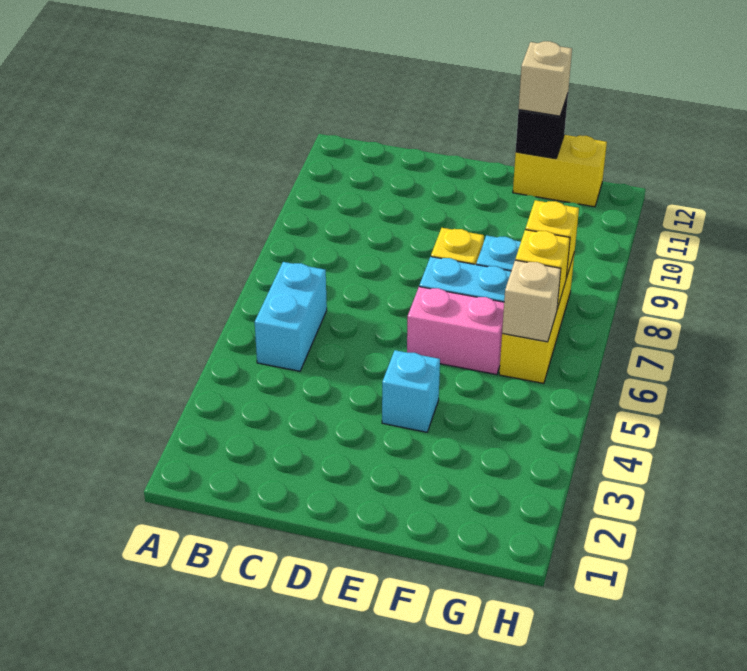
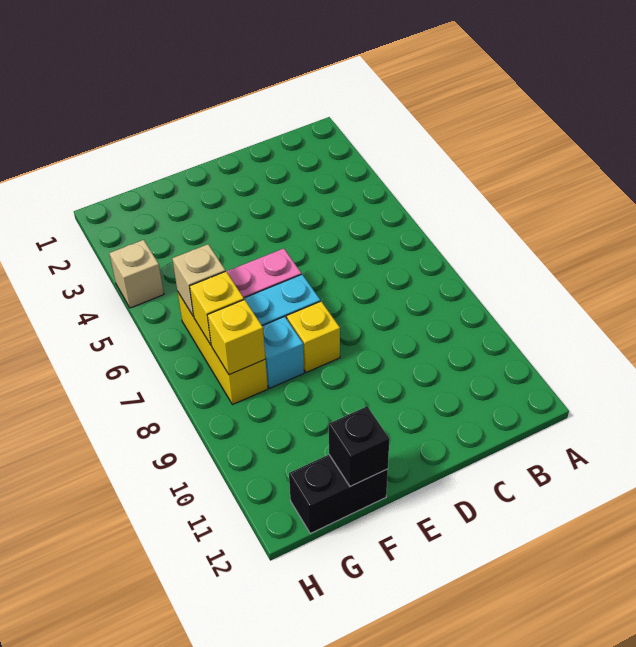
cyan brick B5:B6 level 1 -> none
cyan brick E4 level 1 -> none
yellow brick F12:G12 level 1 -> black brick F12:G12 level 1
tan brick F12 level 3 -> tan brick H4 level 1

